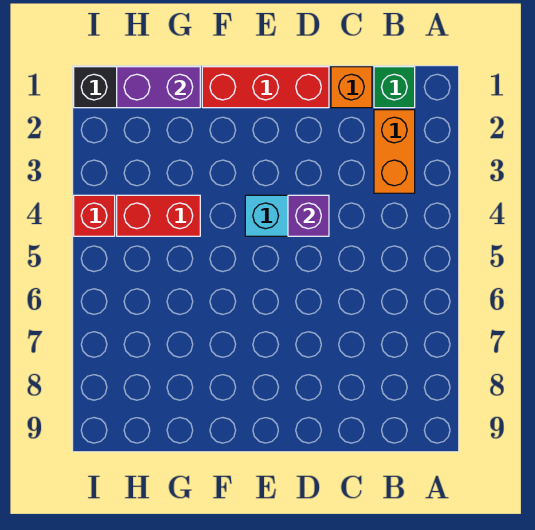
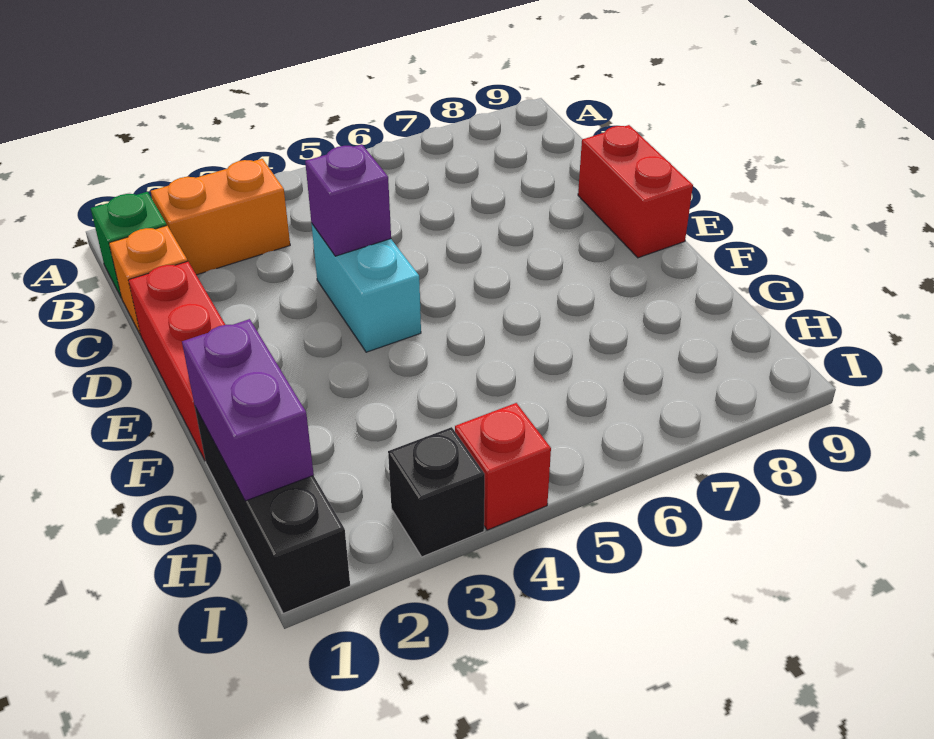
red brick G4:H4 level 1 -> red brick D9:E9 level 1
none -> black brick I3 level 1

